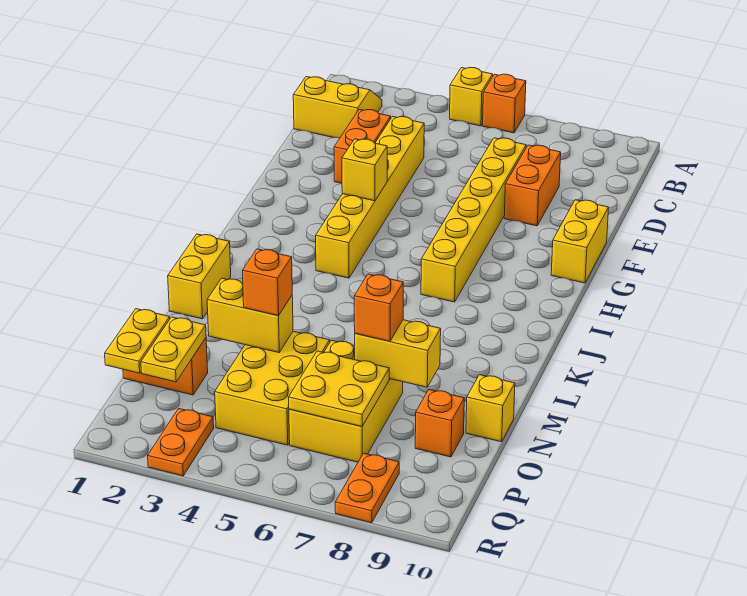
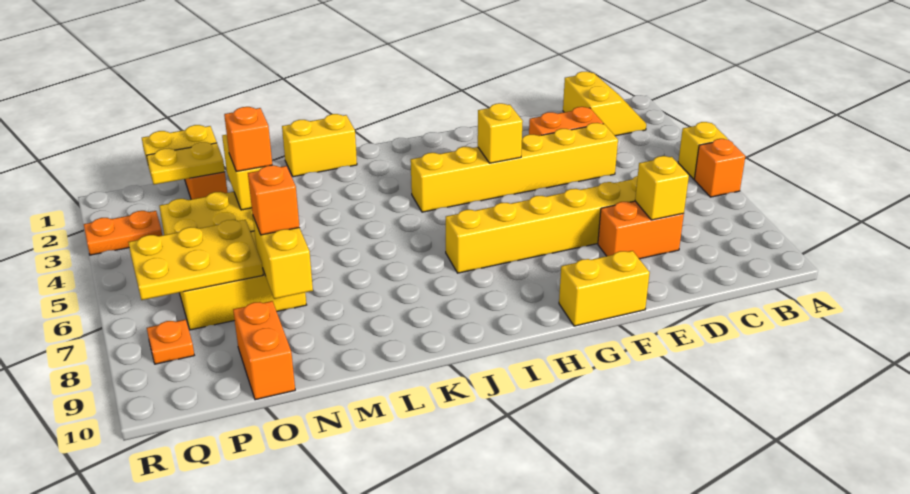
yellow brick N10 level 1 -> yellow brick D8 level 2
yellow plate O6:P7 level 2 -> yellow plate O6:Q7 level 2
orange brick O9 level 1 -> orange brick O9:O10 level 1
orange plate Q8:R8 level 1 -> orange plate Q8 level 1

